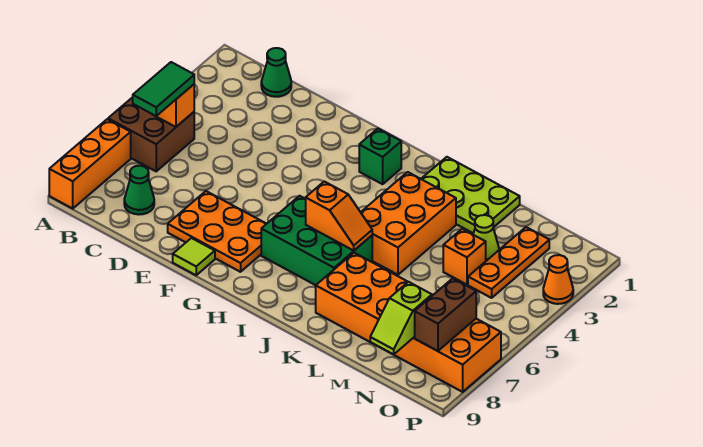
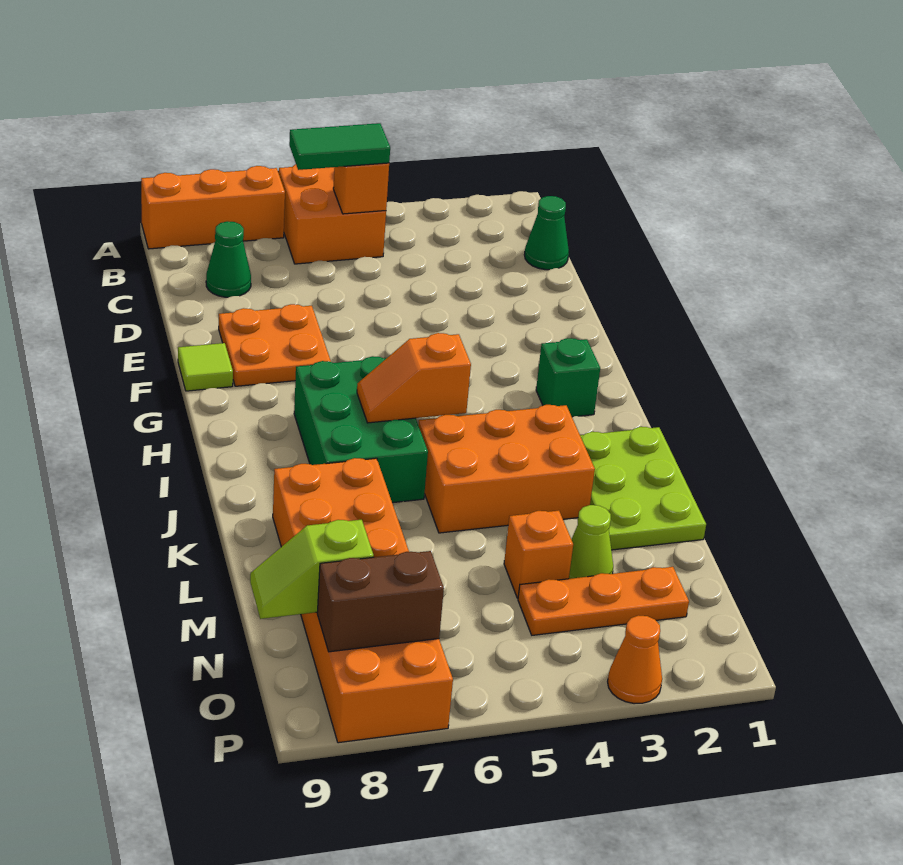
brown brick A5:B6 level 1 -> orange brick A5:B6 level 1
orange plate E7:G8 level 1 -> orange plate E7:F8 level 1
orange slope I6:J6 level 2 top I -> orange slope I5:I6 level 2 top 5

